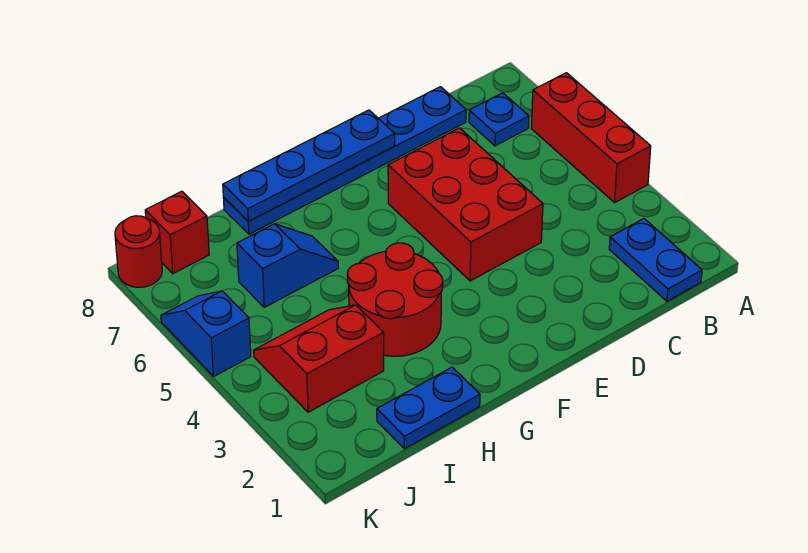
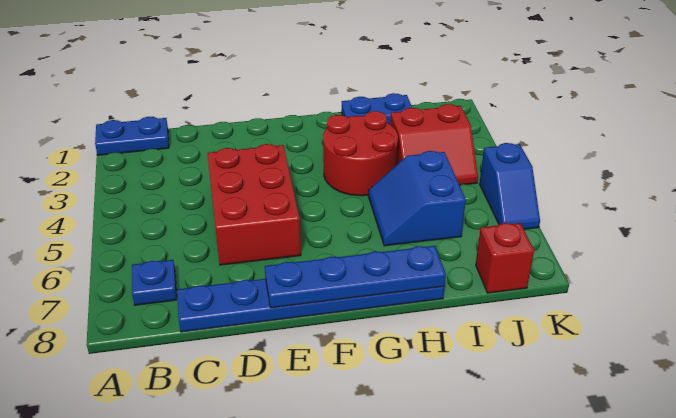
red brick A4:A6 level 1 -> none
blue plate B1:B2 level 1 -> blue plate A1:B1 level 1
blue slope H6:I6 level 1 top I -> blue slope H5:I6 level 1 top I
red round brick K8 level 1 -> none

